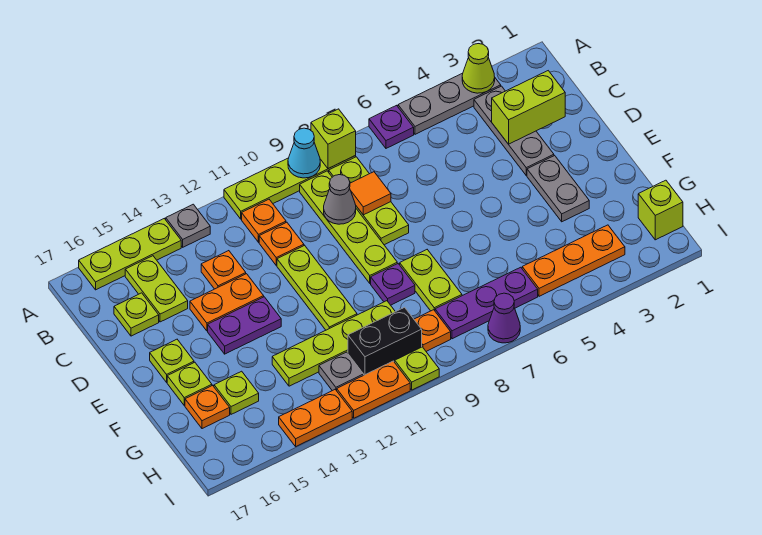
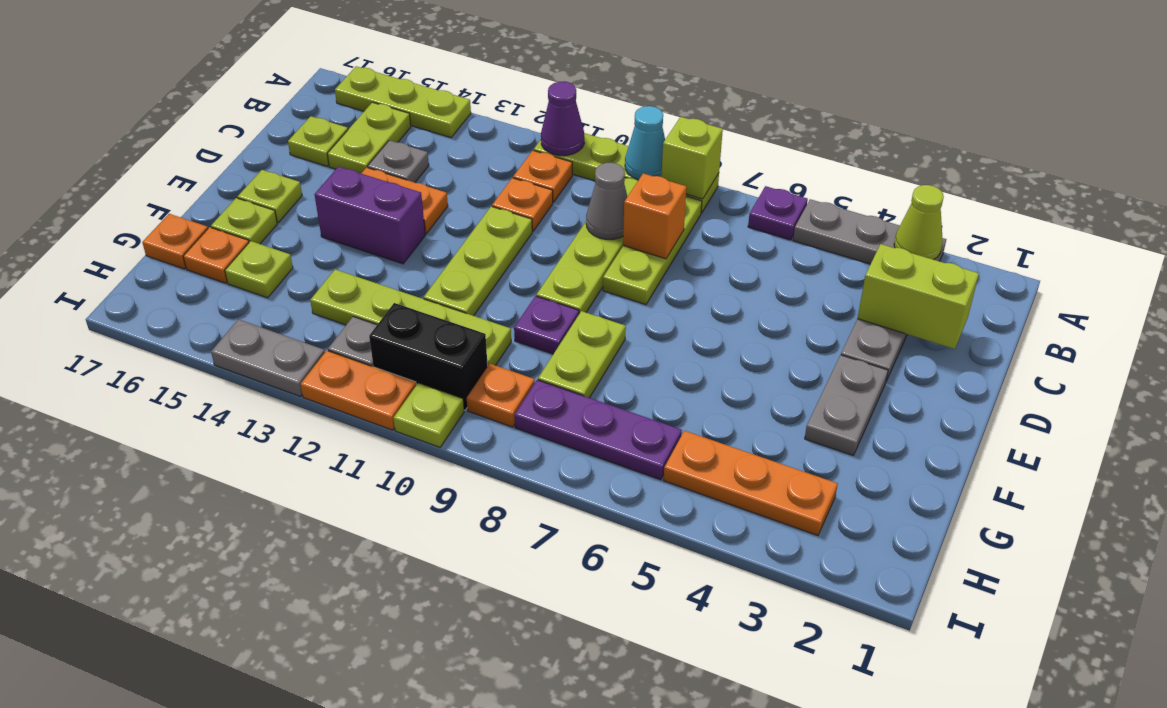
grey plate A13 level 1 -> grey plate C14 level 1
orange tile C8 level 2 -> orange brick C8 level 2
orange plate C13 level 1 -> orange plate G17 level 1
purple plate E13:E14 level 1 -> purple brick E13:E14 level 1
lime brick H1 level 1 -> none
purple cone I7 level 1 -> purple cone A11 level 2
orange plate I13:I14 level 1 -> grey plate I13:I14 level 1

